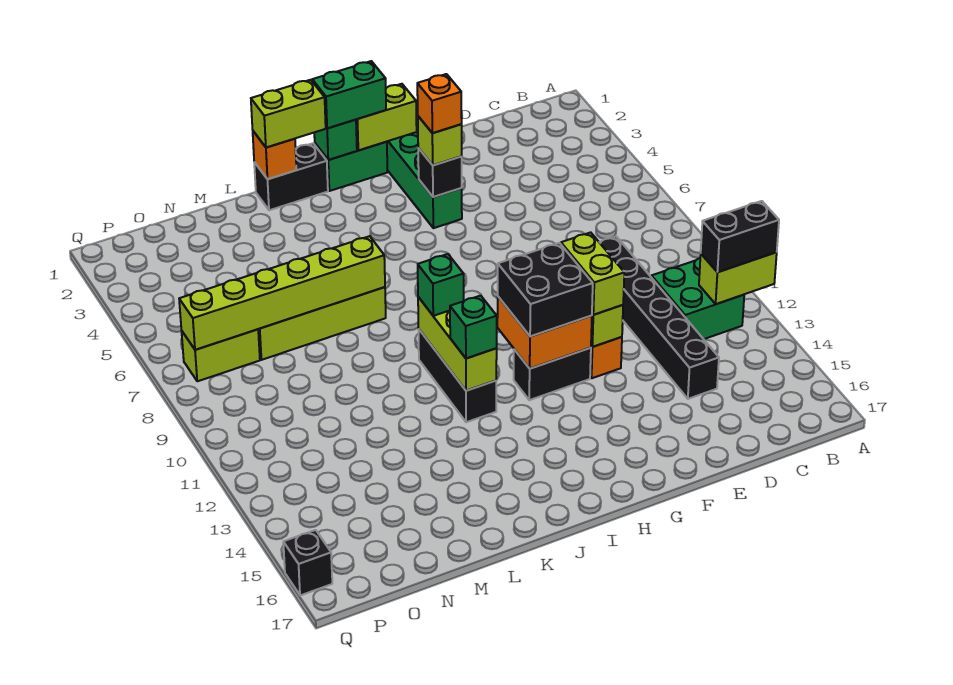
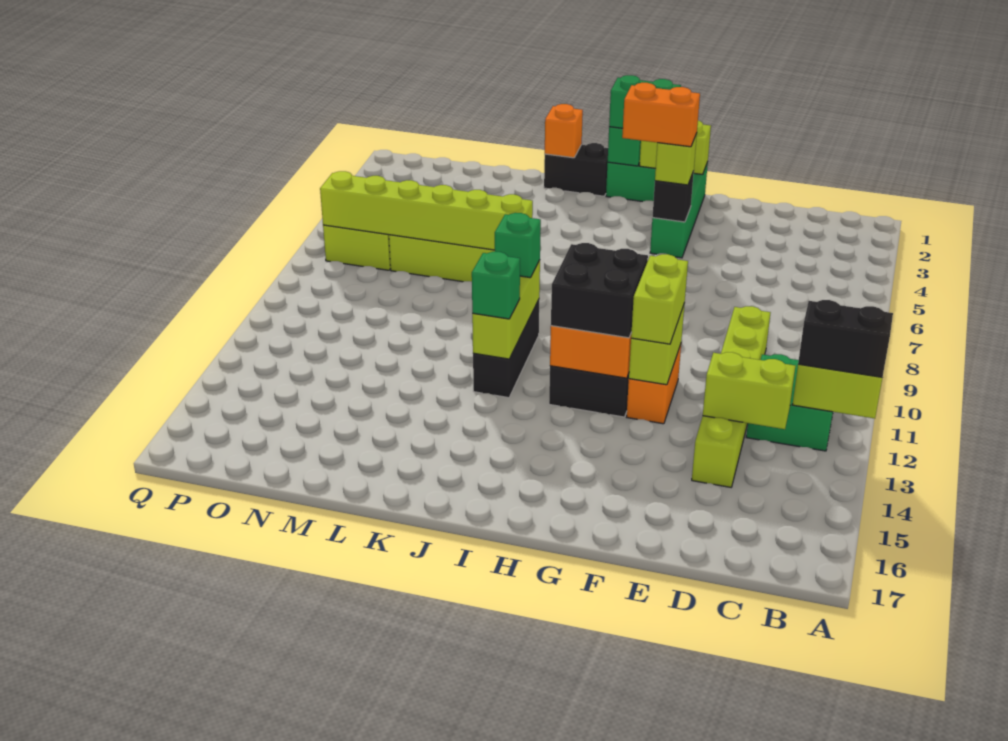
black brick D9:D14 level 1 -> lime brick D9:D14 level 1
orange brick G4 level 4 -> orange brick G4:H4 level 4
lime brick J1:K1 level 3 -> lime brick C13:D13 level 2
black brick Q16 level 1 -> none

